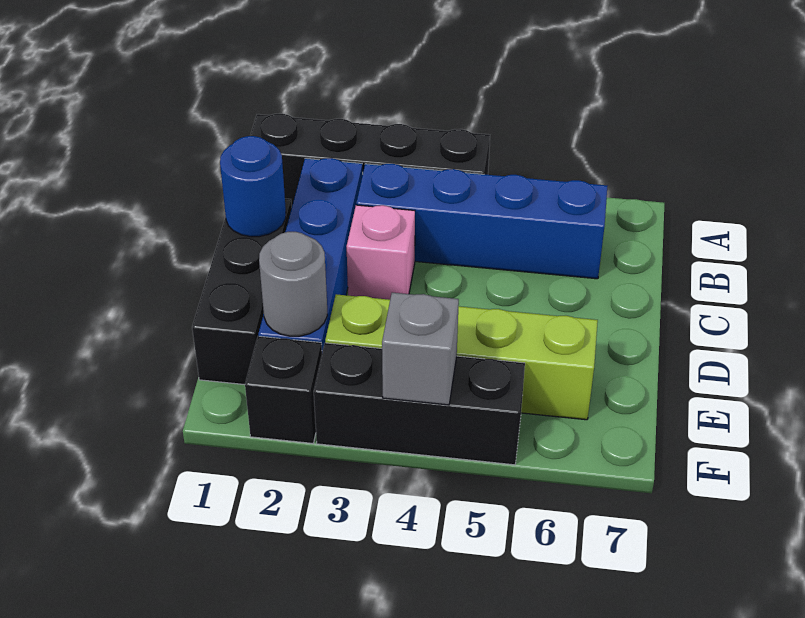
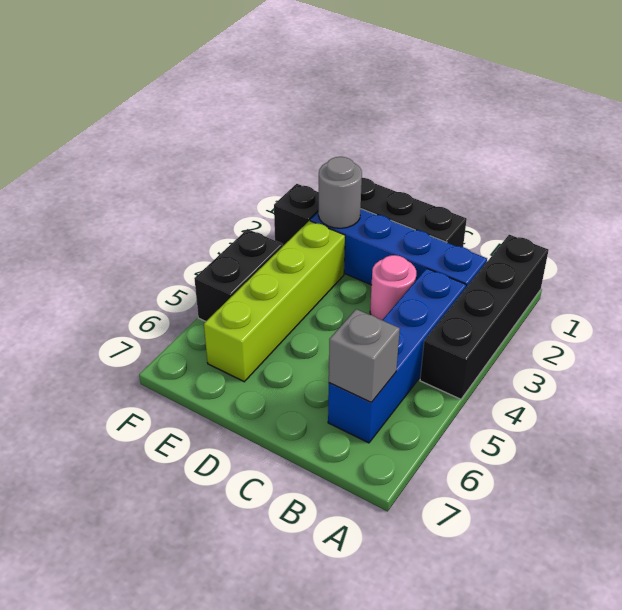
blue round brick C1 level 2 -> none
pink brick C3 level 1 -> pink round brick C3 level 1
black brick F3:F5 level 1 -> black brick F4:F5 level 1
grey brick F4 level 2 -> grey brick B6 level 2

